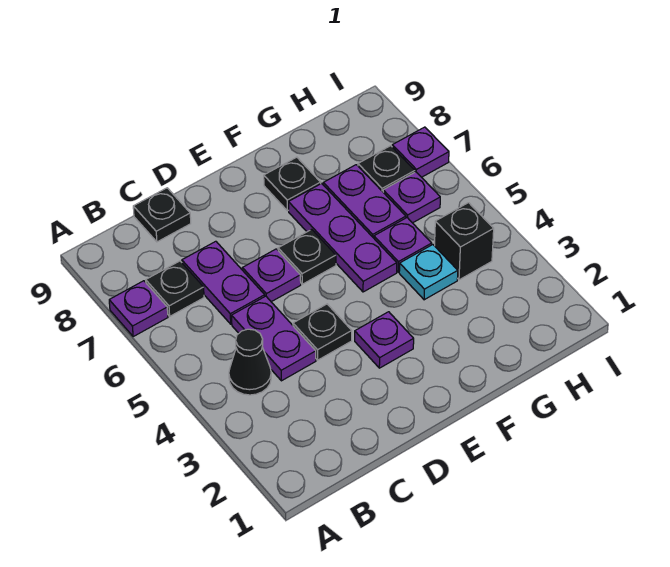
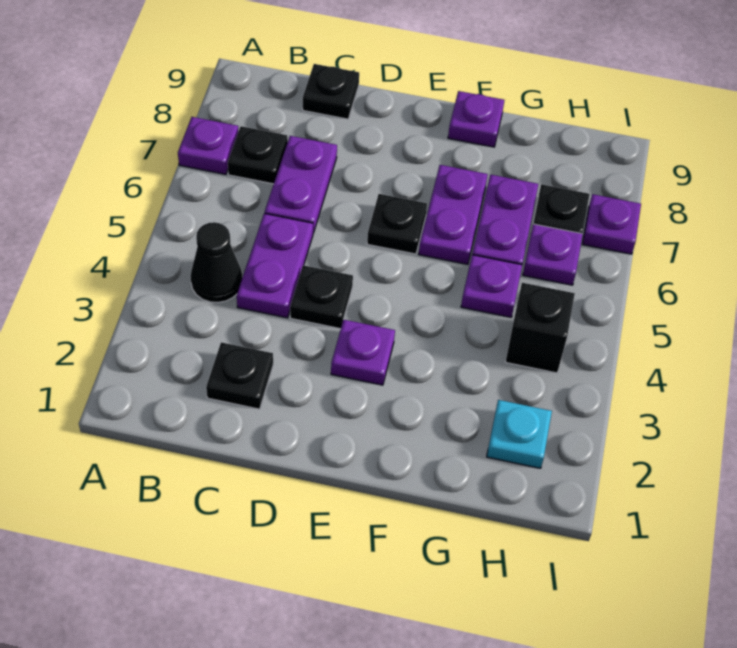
purple plate D6 level 1 -> purple plate F9 level 1
purple plate F5:F7 level 1 -> purple plate F6:F7 level 1
black plate F8 level 1 -> black plate C2 level 1
cyan plate G4 level 1 -> cyan plate H2 level 1

